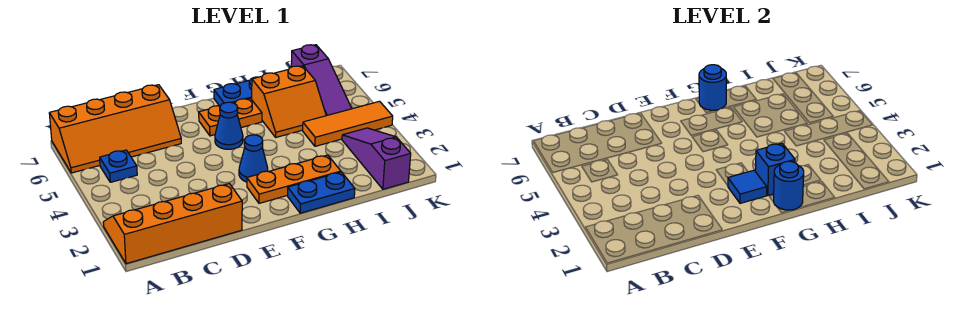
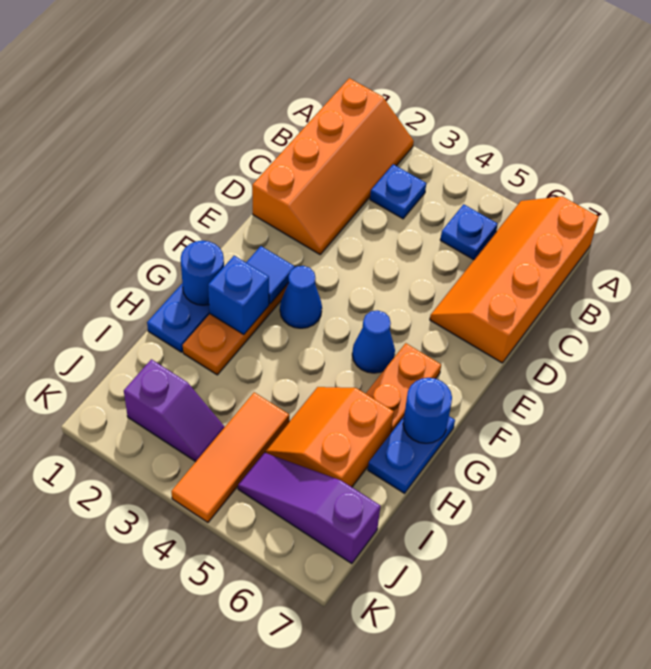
none -> blue plate B3 level 1
purple slope J1:J3 level 1 top 1 -> purple slope J2:J3 level 1 top 2

